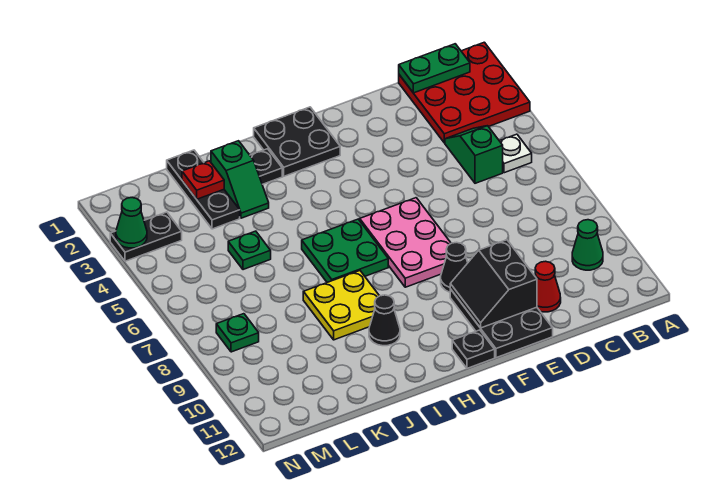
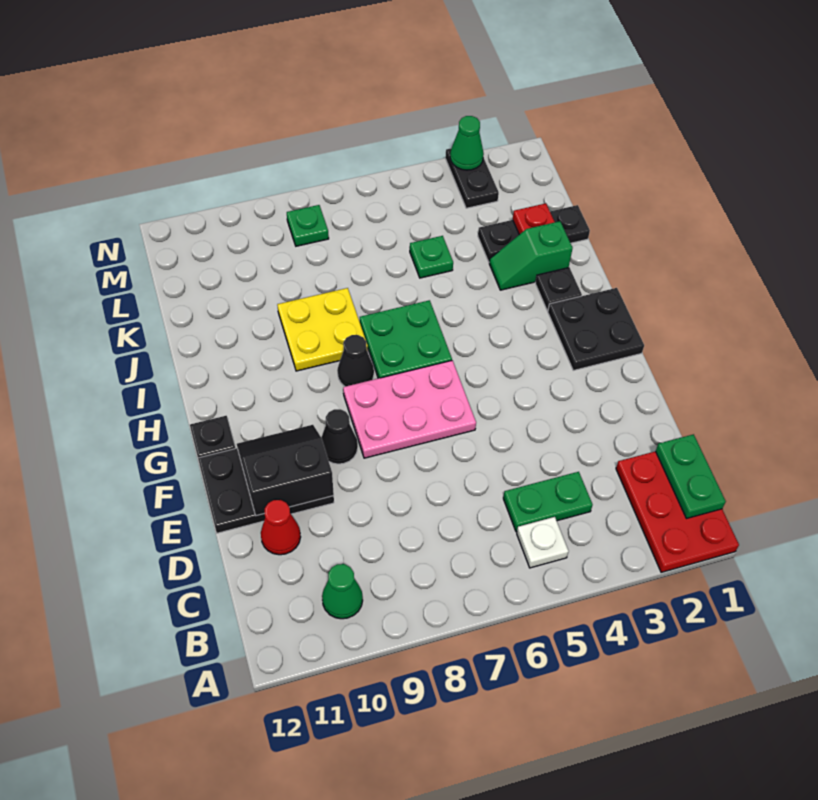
red plate A1:C3 level 1 -> red plate A1:C2 level 1
green slope C4:C5 level 1 top 5 -> green plate C4:C5 level 1
black cone I10 level 1 -> black cone H8 level 1

